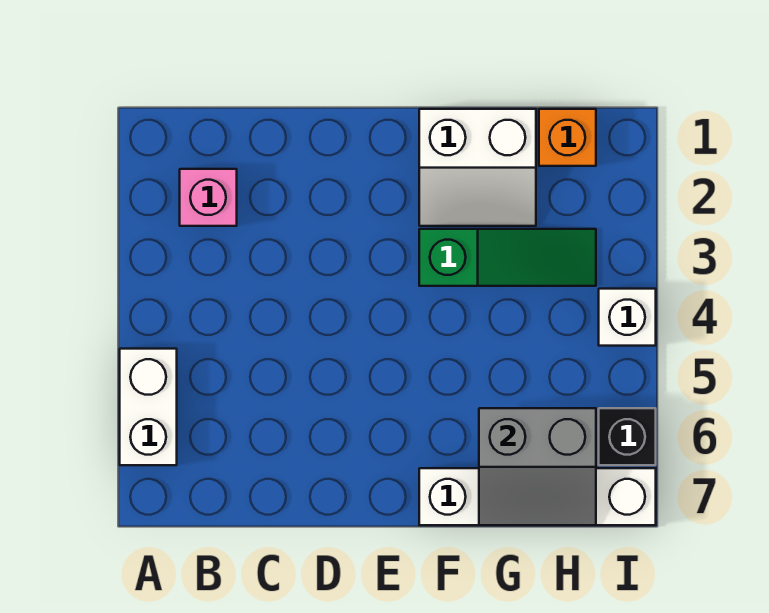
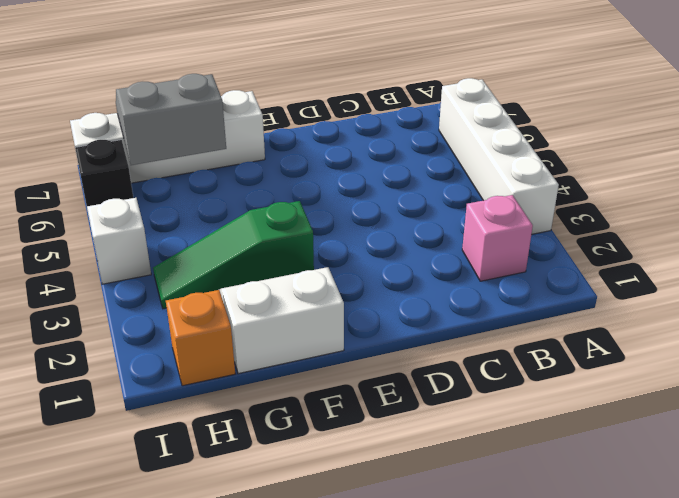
white brick A5:A6 level 1 -> white brick A3:A6 level 1

